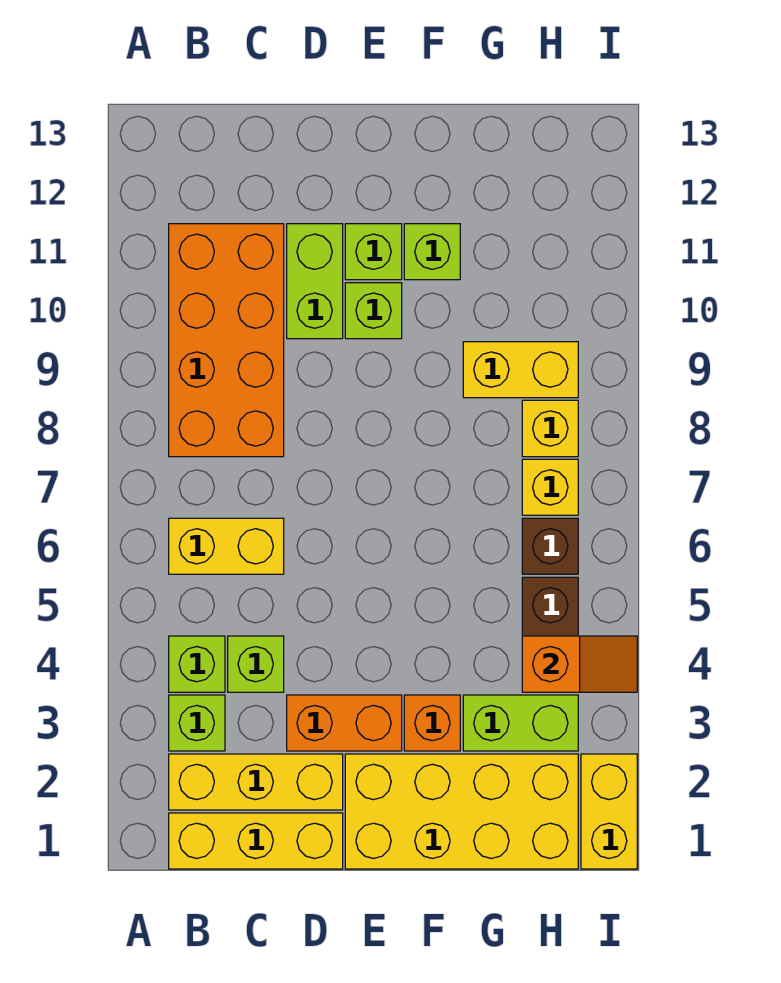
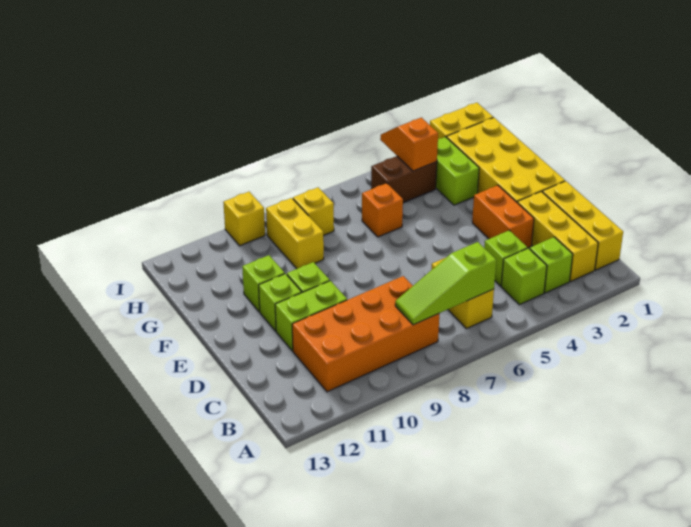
none -> lime slope B6:B8 level 2 top 6
orange brick F3 level 1 -> orange brick G6 level 1
brown brick H6 level 1 -> none
yellow brick H7 level 1 -> yellow brick I10 level 1

